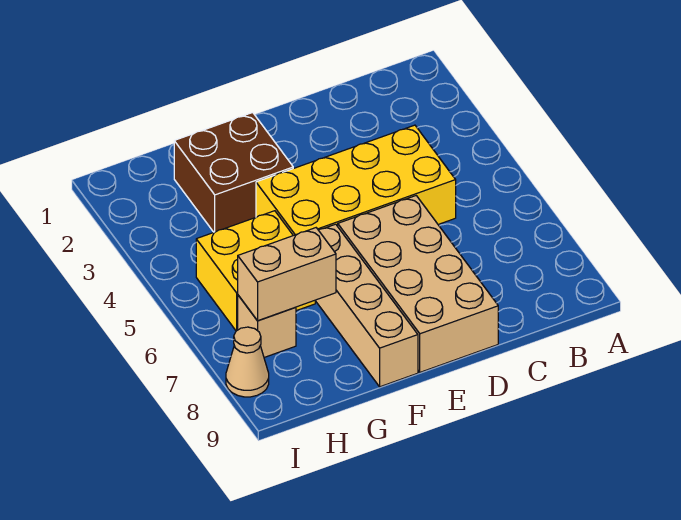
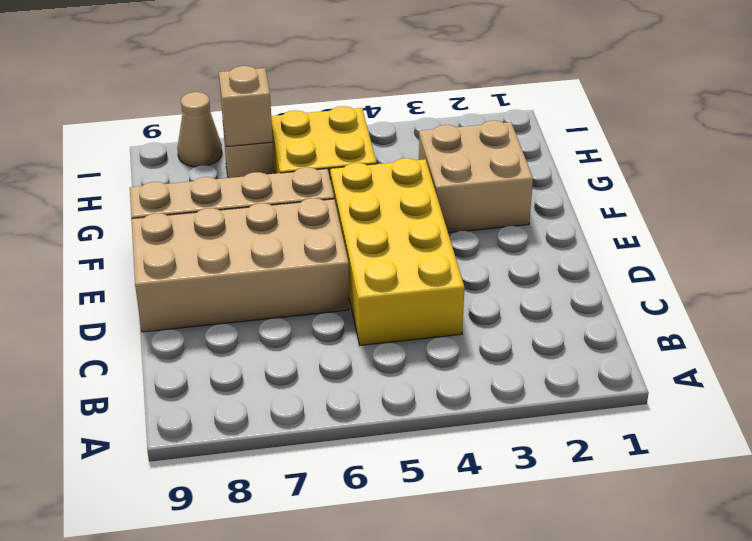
brown brick F2:G3 level 1 -> tan brick F2:G3 level 1
tan brick G7:H7 level 2 -> tan brick H7 level 2

